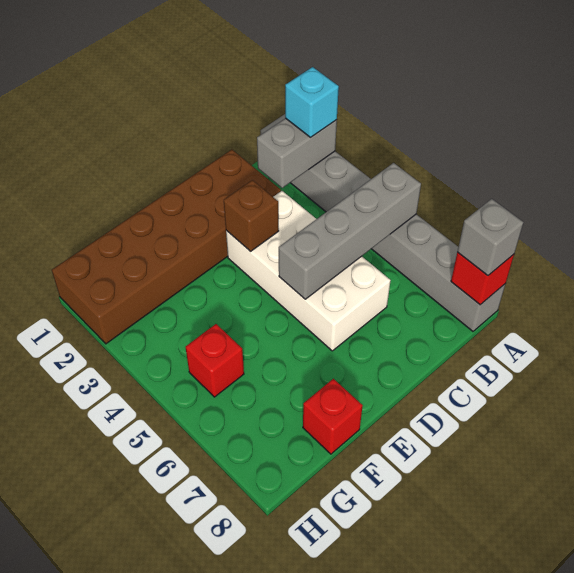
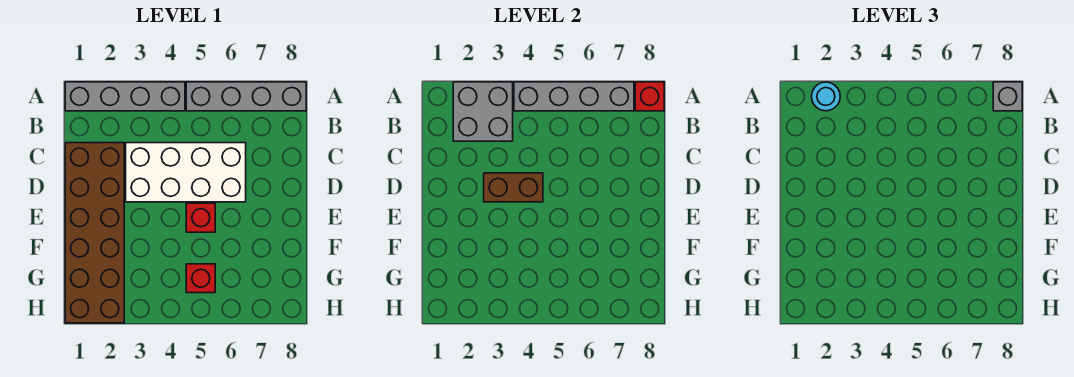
grey brick A2:B2 level 2 -> grey brick A2:B3 level 2
cyan brick A2 level 3 -> cyan round brick A2 level 3
grey brick A5:D5 level 2 -> grey brick A4:A7 level 2
brown brick D3 level 2 -> brown brick D3:D4 level 2
red brick F8 level 1 -> red brick E5 level 1

